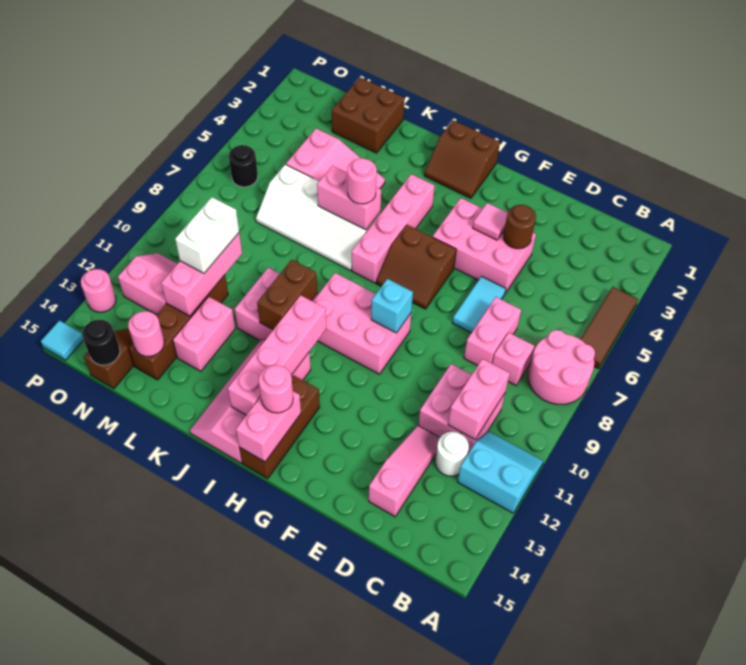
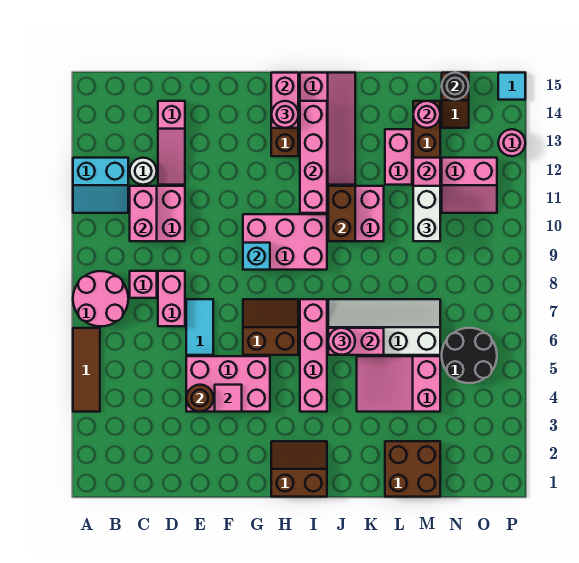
black round brick O6 level 1 -> black round brick N5:O6 level 1

